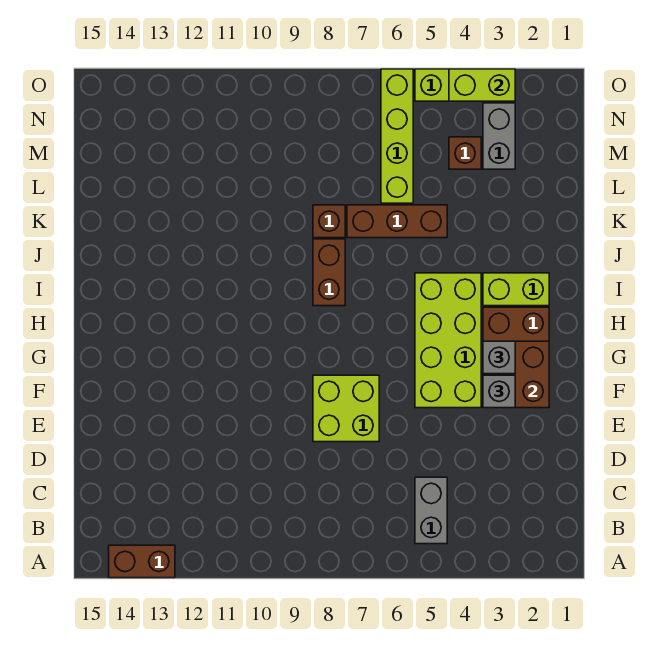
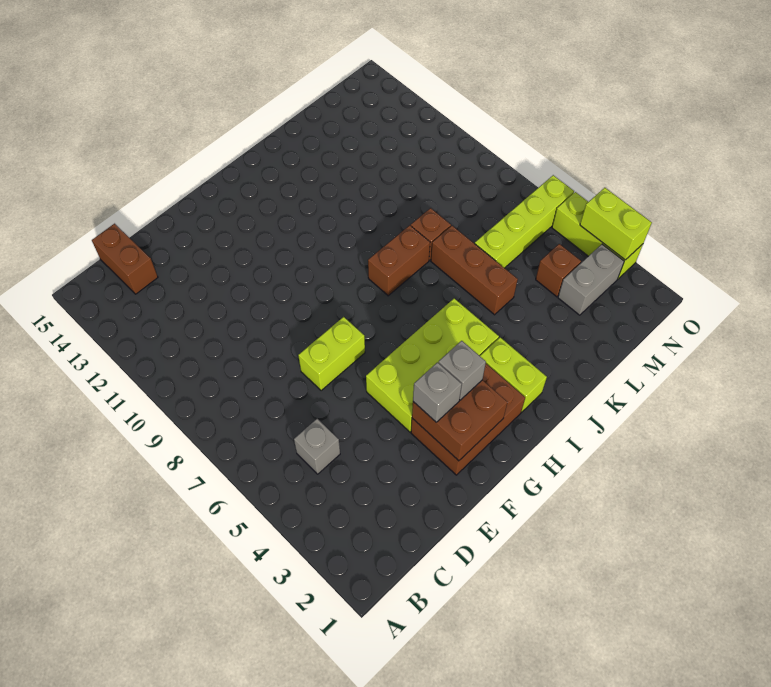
brown brick A13:A14 level 1 -> brown brick C14:C15 level 1
grey brick B5:C5 level 1 -> grey brick C5 level 1
lime brick E7:F8 level 1 -> lime brick E7:F7 level 1

